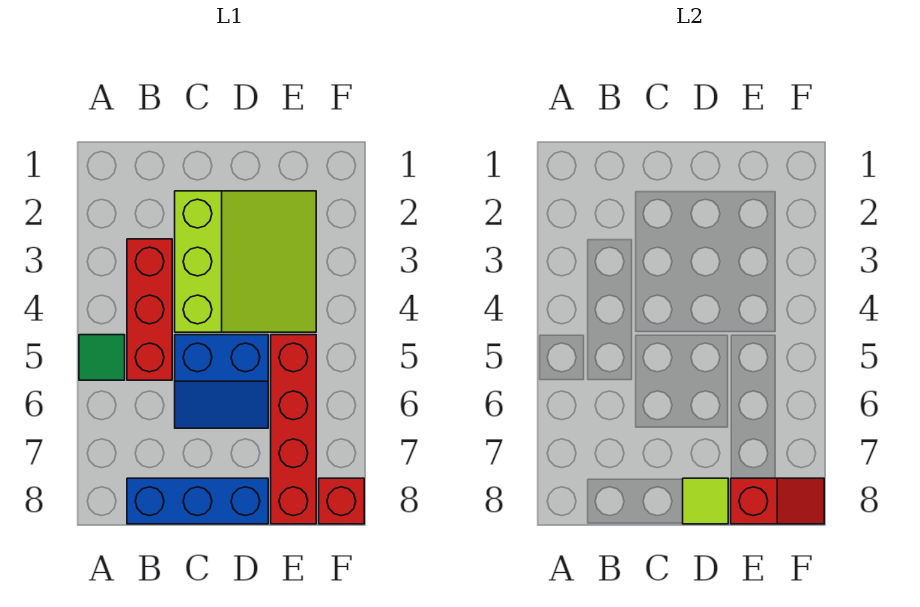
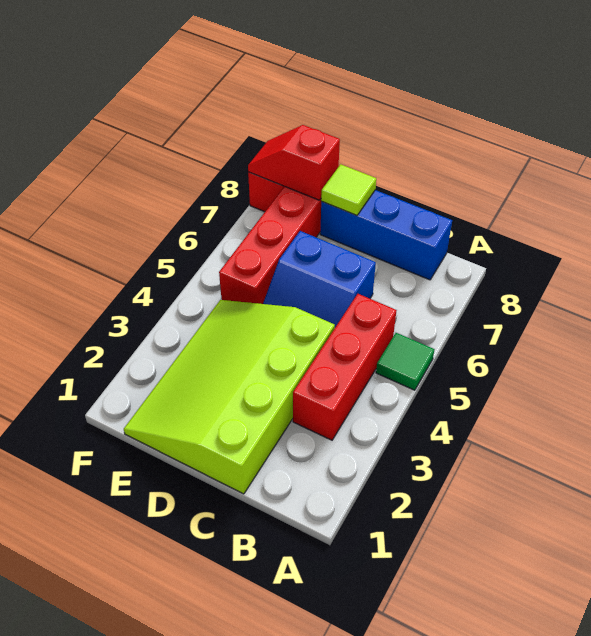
lime slope C2:E4 level 1 top C -> lime slope C1:E4 level 1 top C
blue slope C5:D6 level 1 top 5 -> blue slope C5:D6 level 1 top 6

